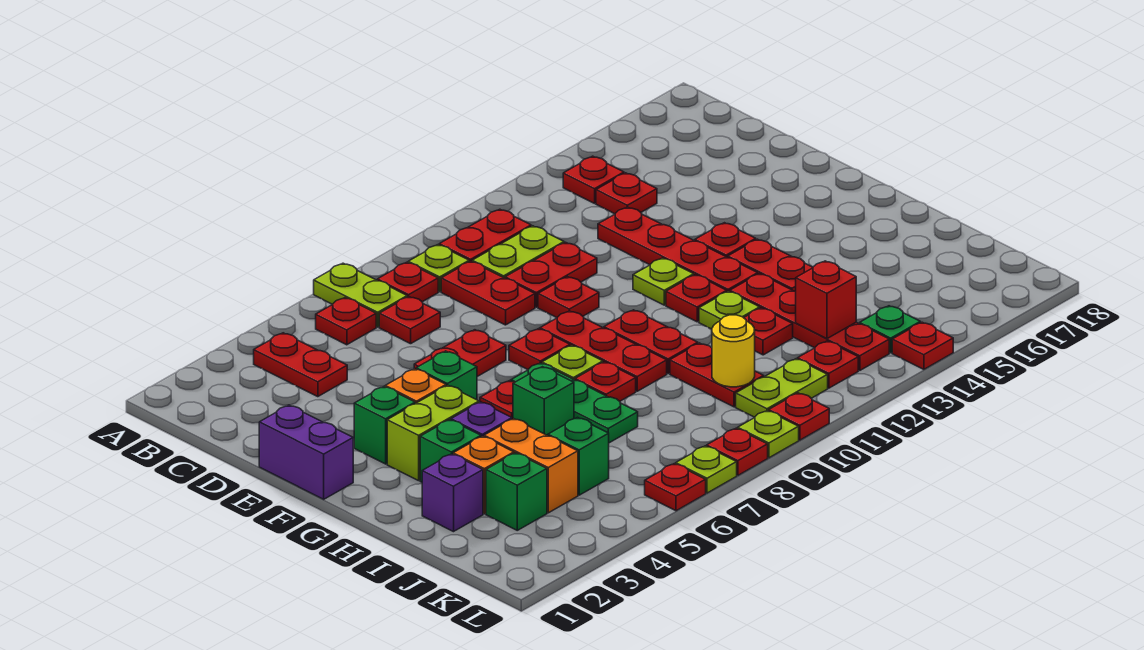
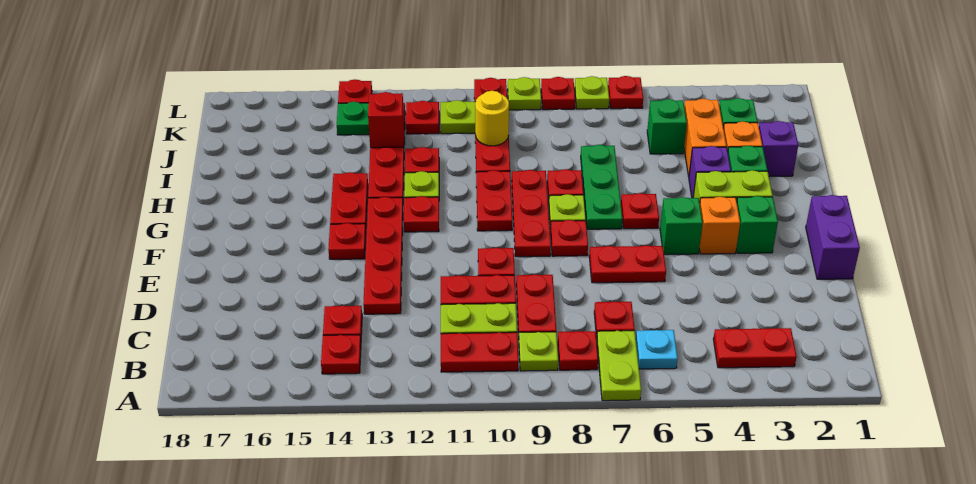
red plate B4:C4 level 1 -> red plate B3:B4 level 1
red plate B6 level 1 -> cyan plate B6 level 1
lime plate F12 level 1 -> none
green brick H6 level 1 -> none

